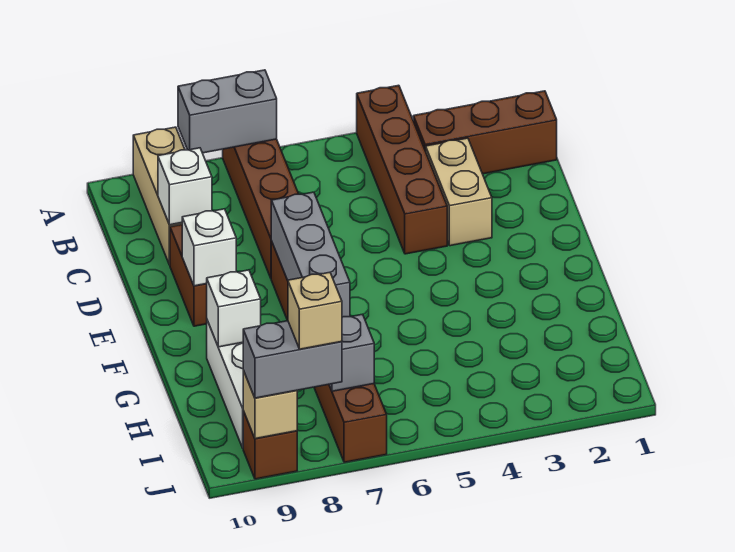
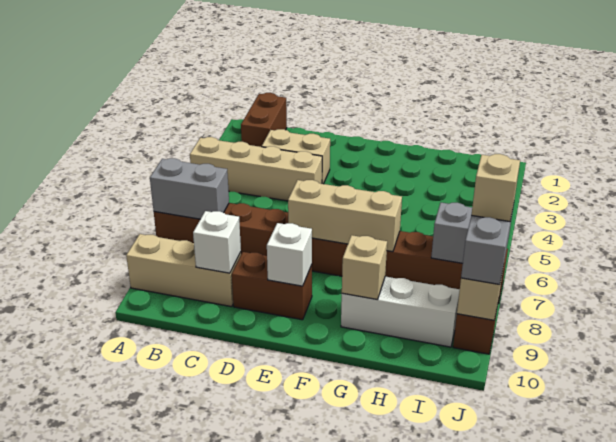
brown brick A4:D4 level 1 -> tan brick A4:D4 level 1
grey brick A7:A8 level 2 -> grey brick A7:B7 level 2
brown brick B1:B3 level 1 -> brown brick B1:B2 level 1
grey brick E7:G7 level 2 -> tan brick E7:G7 level 2
white brick G9 level 2 -> tan brick G9 level 2

